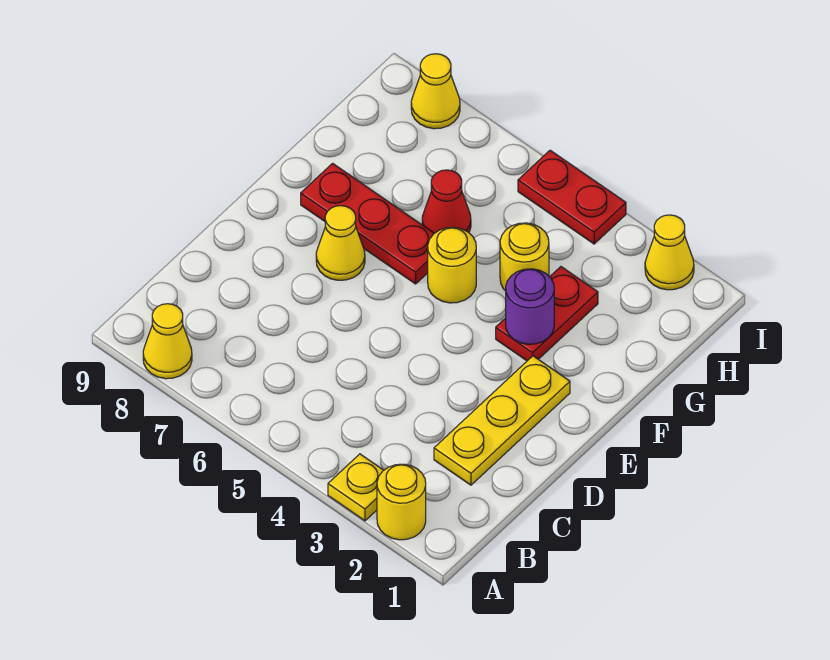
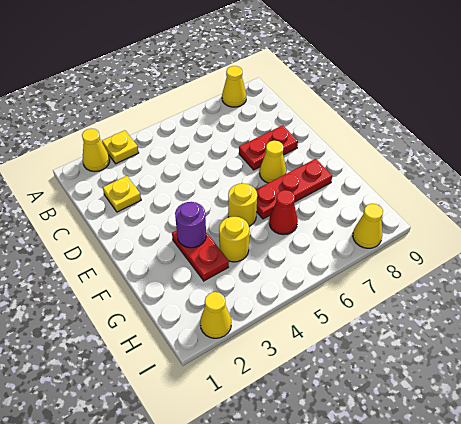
yellow round brick A2 level 1 -> yellow cone A2 level 1
yellow plate C2:E2 level 1 -> yellow plate C2 level 1
red plate I4:I5 level 1 -> red plate D7:D8 level 1

